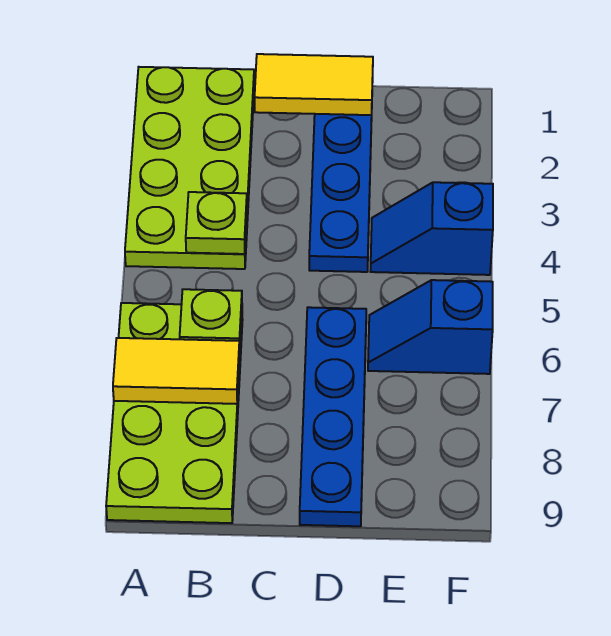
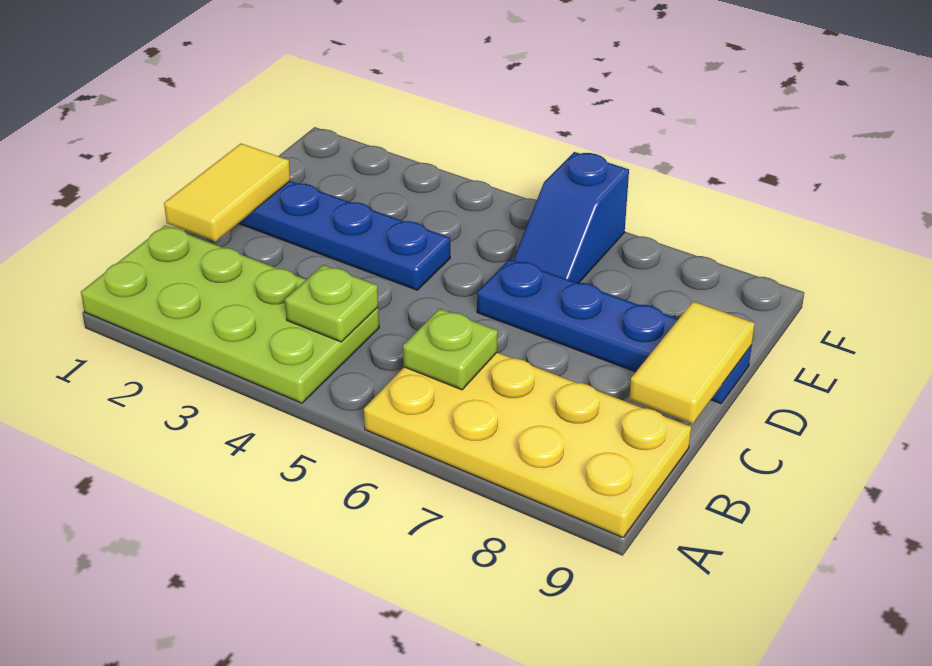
lime plate A6:B9 level 1 -> yellow plate A6:B9 level 1
yellow tile A7:B7 level 2 -> yellow tile C9:D9 level 2
blue slope E4:F4 level 1 top F -> none

